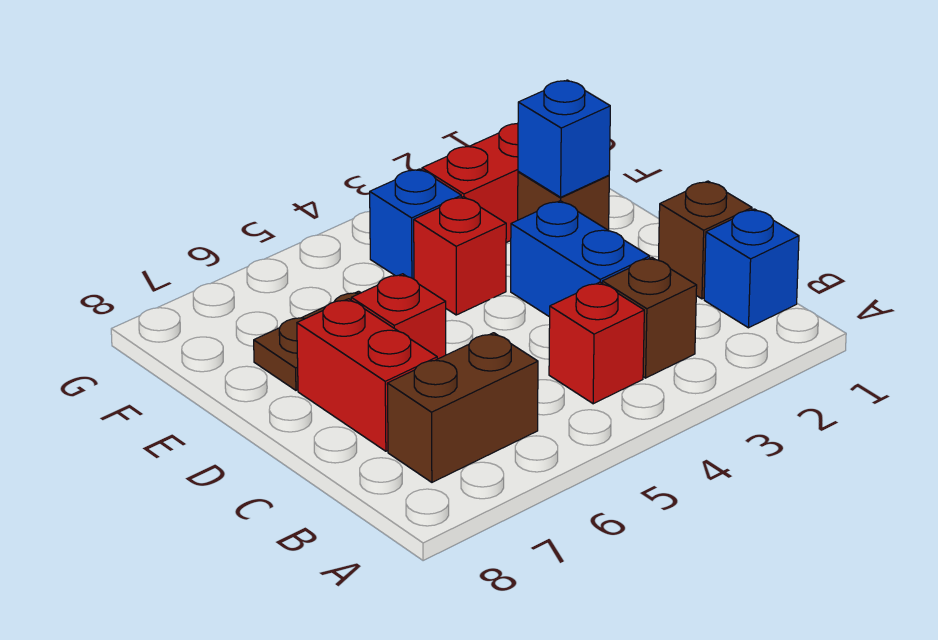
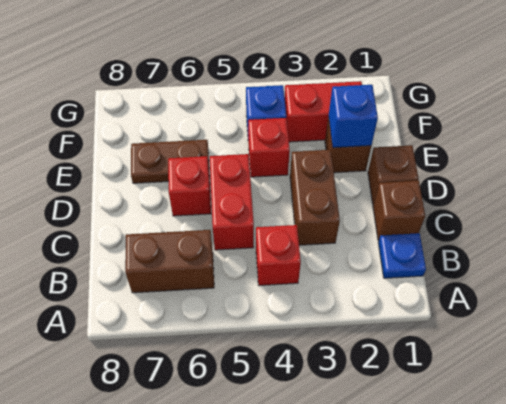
blue brick B1 level 1 -> blue plate B1 level 1
brown brick B3 level 1 -> brown brick D1 level 1
blue brick C3:D3 level 1 -> brown brick C3:D3 level 1
red brick C7:D7 level 1 -> red brick C5:D5 level 1

